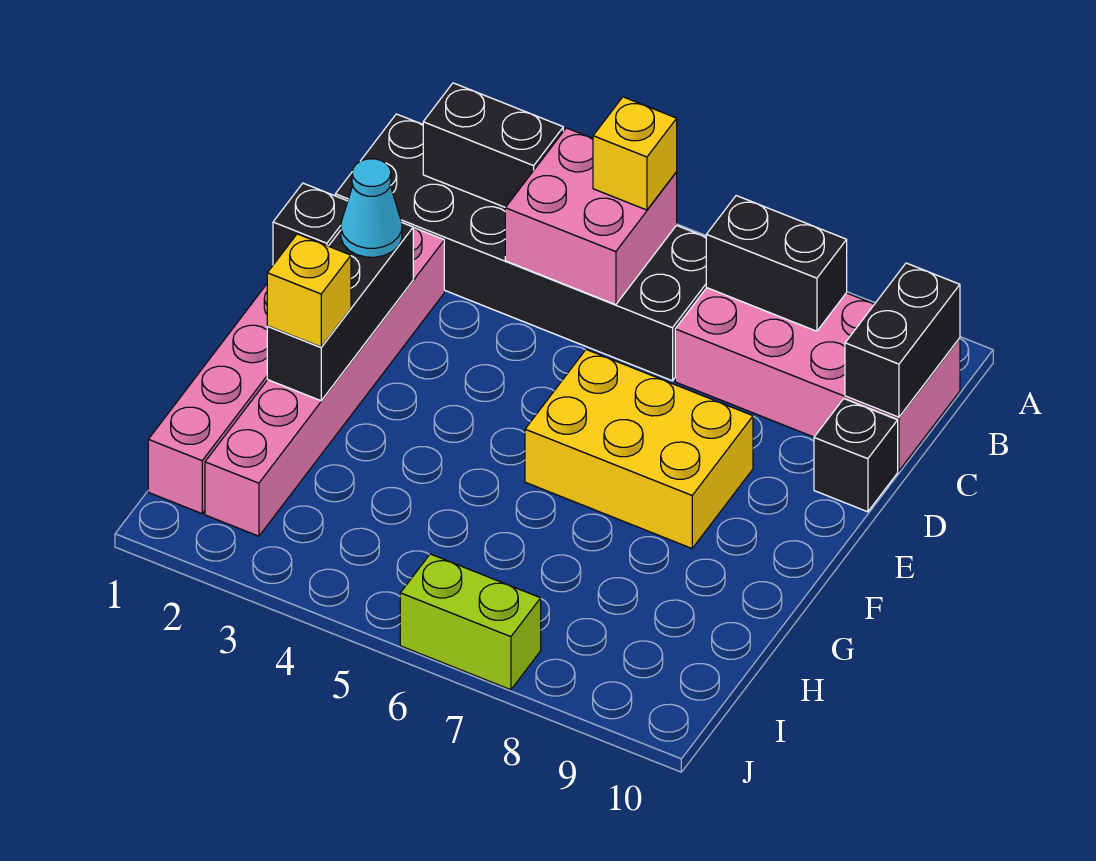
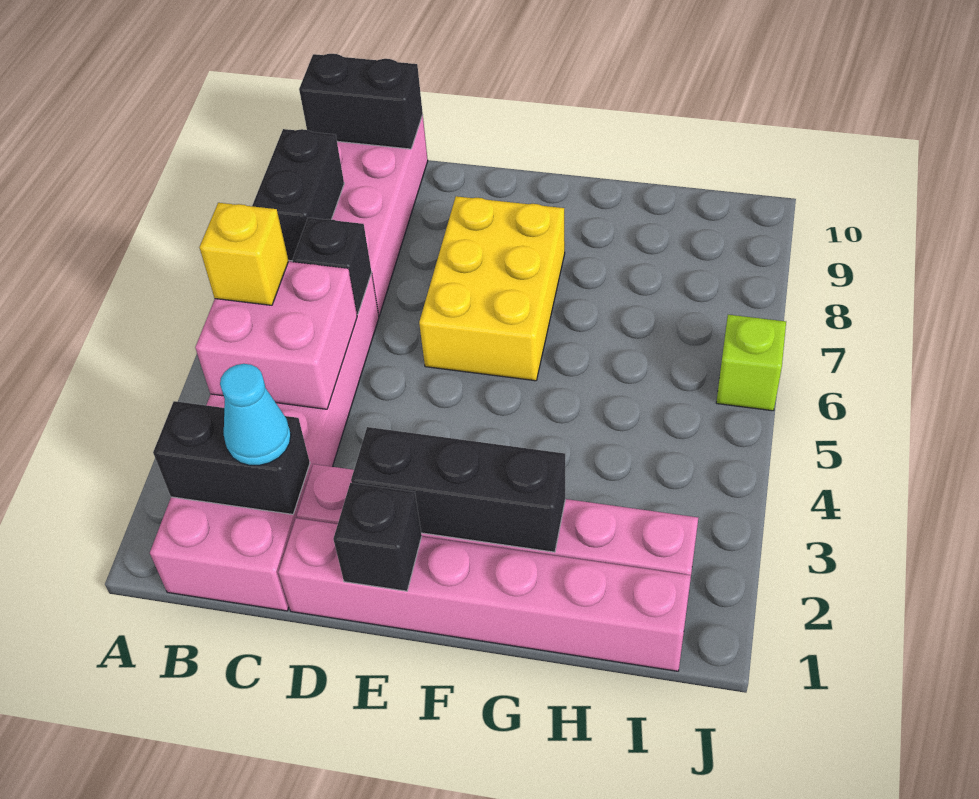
black brick B1:C6 level 1 -> pink brick B1:C6 level 1
black brick B2:B3 level 2 -> black brick B2:C2 level 2
black brick D10 level 1 -> black brick C6 level 2
cyan cone E2 level 3 -> cyan cone C2 level 3
yellow brick G2 level 3 -> none
lime brick J6:J7 level 1 -> lime brick J6 level 1

